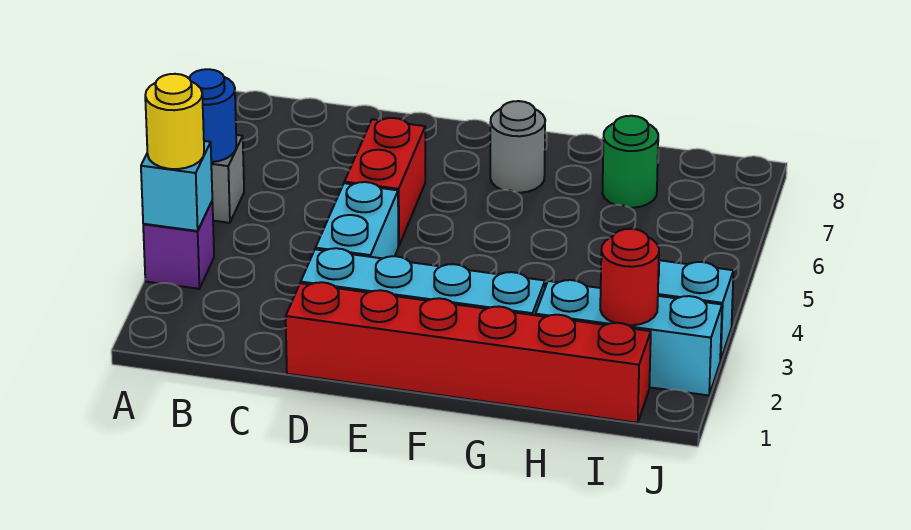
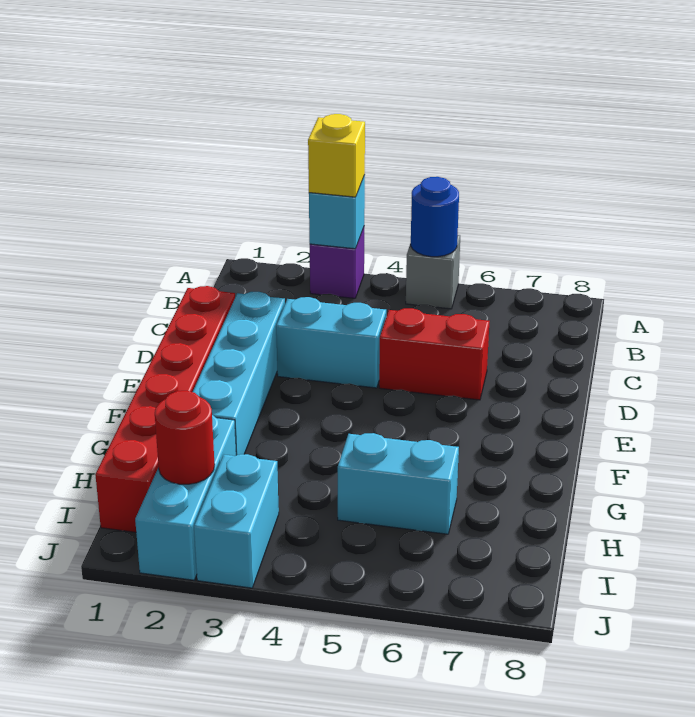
yellow round brick A3 level 3 -> yellow brick A3 level 3
grey round brick F7 level 1 -> none
none -> cyan brick H5:H6 level 1
green round brick H7 level 1 -> none

